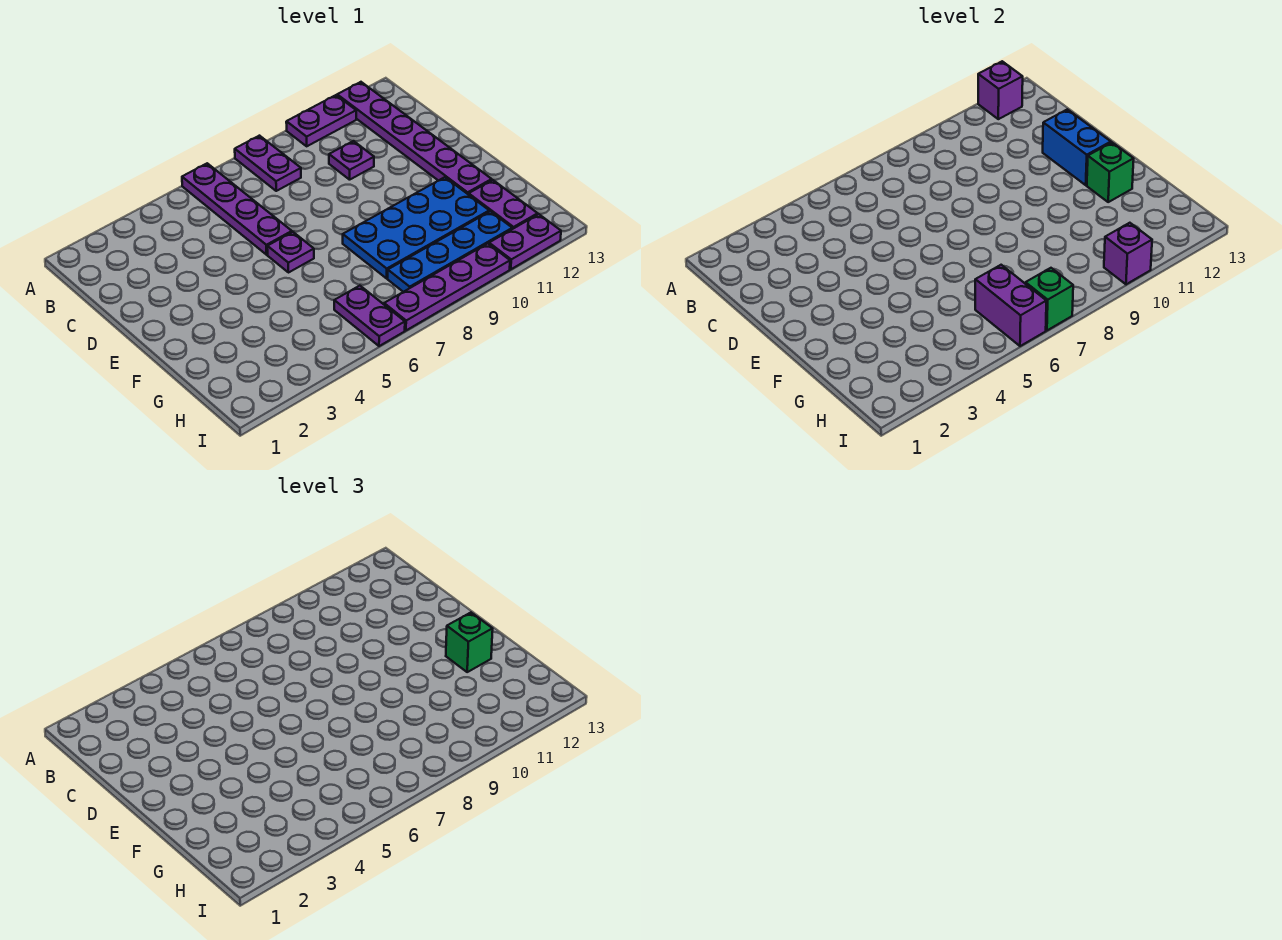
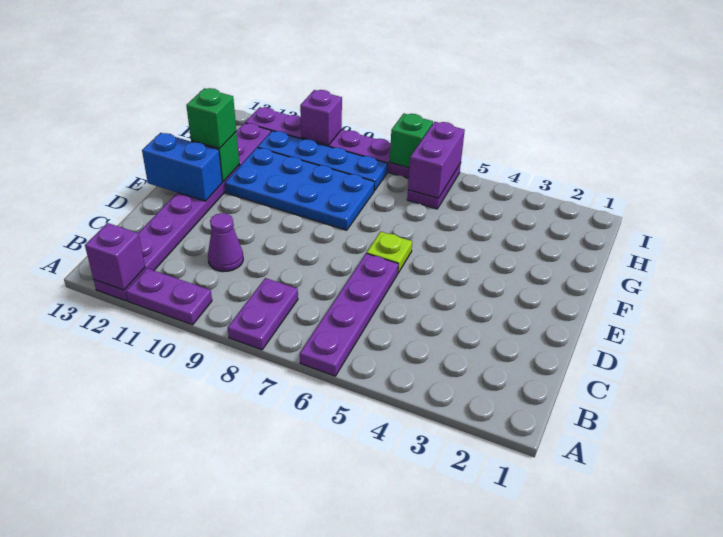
purple plate C10 level 1 -> purple cone C10 level 1
blue brick D12:E12 level 2 -> blue brick E12:E13 level 2
purple plate E6 level 1 -> lime plate E6 level 1

